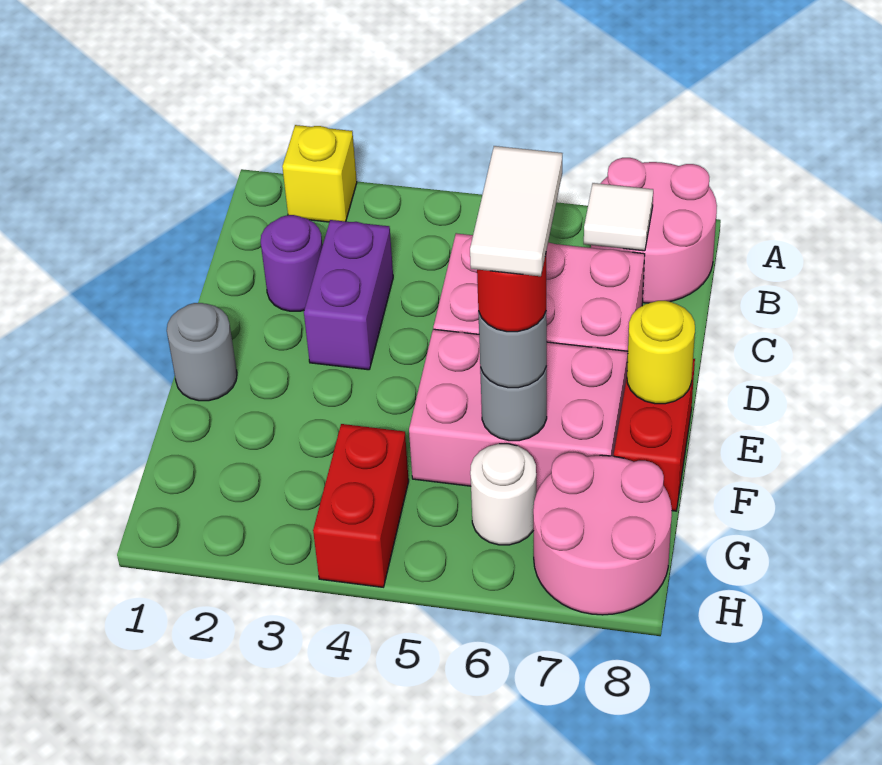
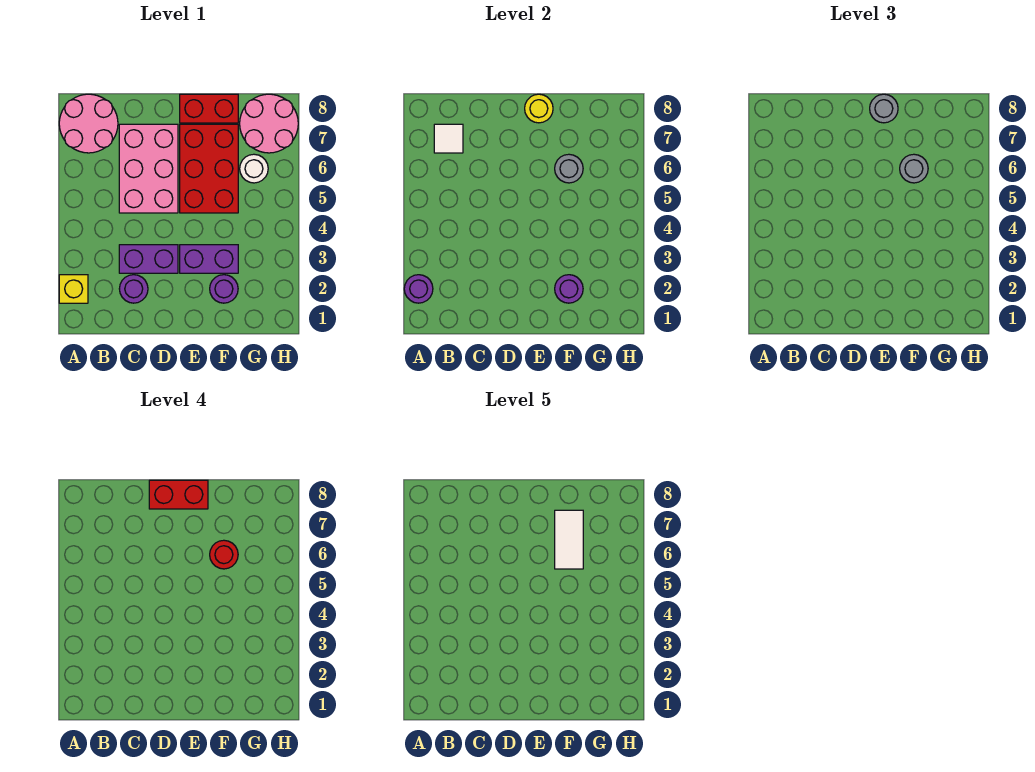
none -> purple round brick A2 level 2
grey round brick E1 level 1 -> grey round brick E8 level 3
none -> purple brick E3:F3 level 1
pink brick E5:F7 level 1 -> red brick E5:F7 level 1
white tile E6:F6 level 5 -> white tile F6:F7 level 5
none -> purple round brick F2 level 1
none -> purple round brick F2 level 2
red brick G4:H4 level 1 -> red brick D8:E8 level 4

